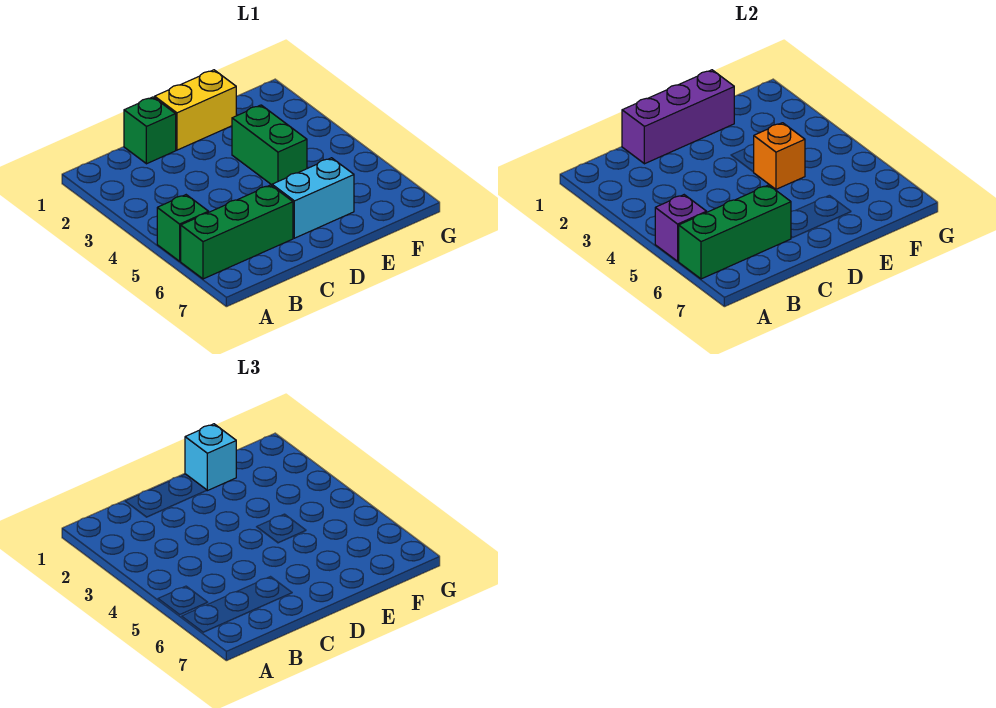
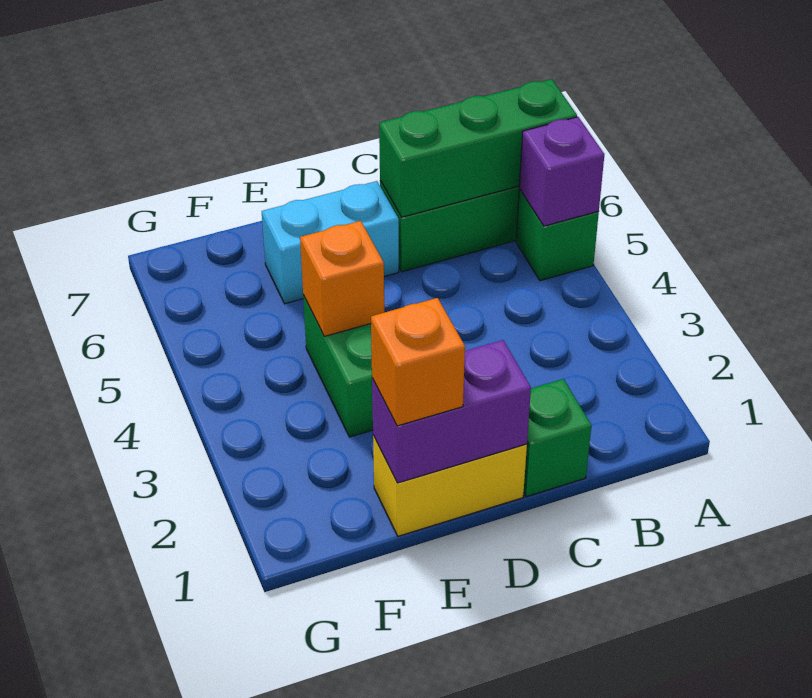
purple brick C1:E1 level 2 -> purple brick D1:E1 level 2
cyan brick E1 level 3 -> orange brick E1 level 3

